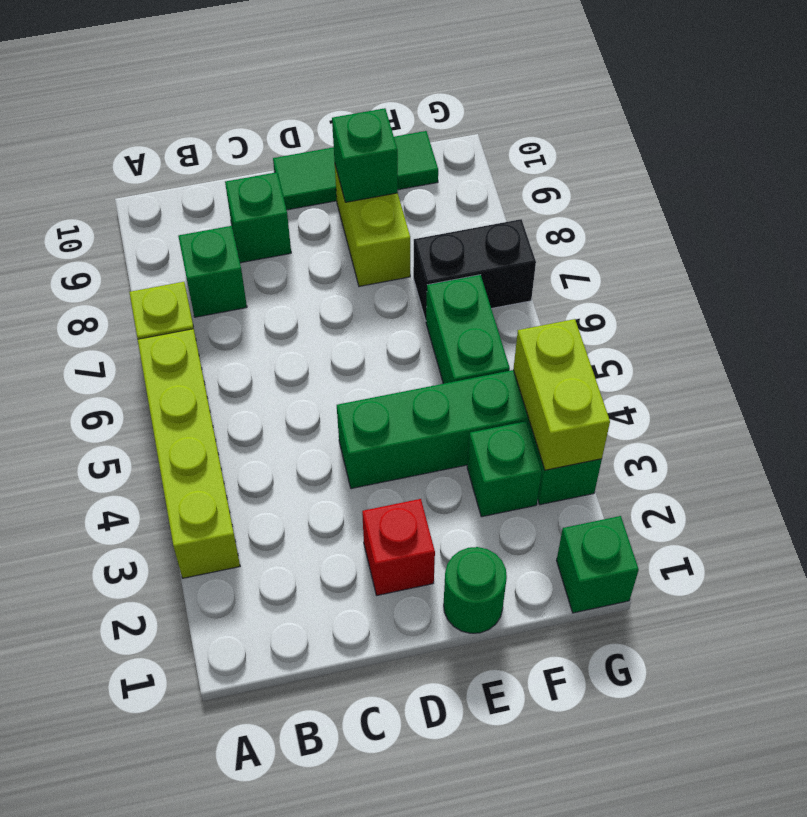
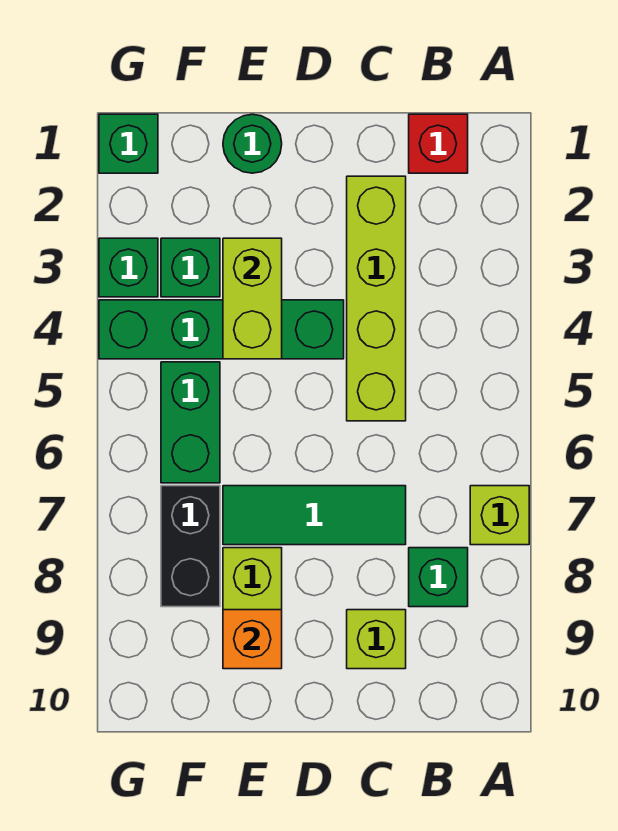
lime brick A3:A6 level 1 -> lime brick C2:C5 level 1
green brick C9 level 1 -> lime brick C9 level 1
red brick D2 level 1 -> red brick B1 level 1
green tile D10:F10 level 1 -> green tile C7:E7 level 1
green brick E9 level 2 -> orange brick E9 level 2
black brick F7:G7 level 1 -> black brick F7:F8 level 1
lime brick G3:G4 level 2 -> lime brick E3:E4 level 2

